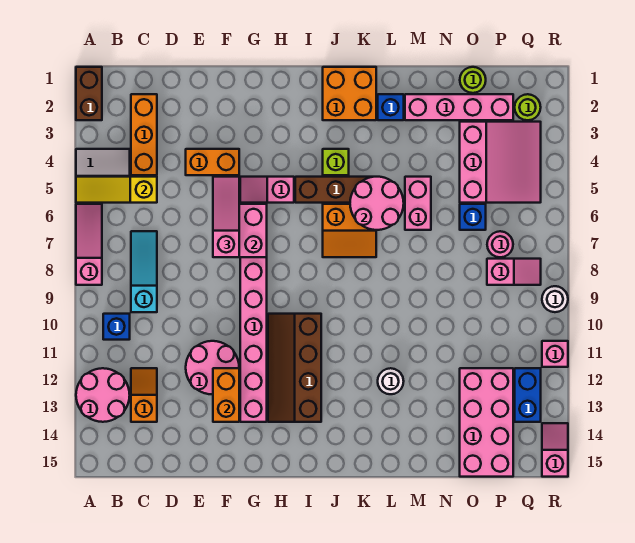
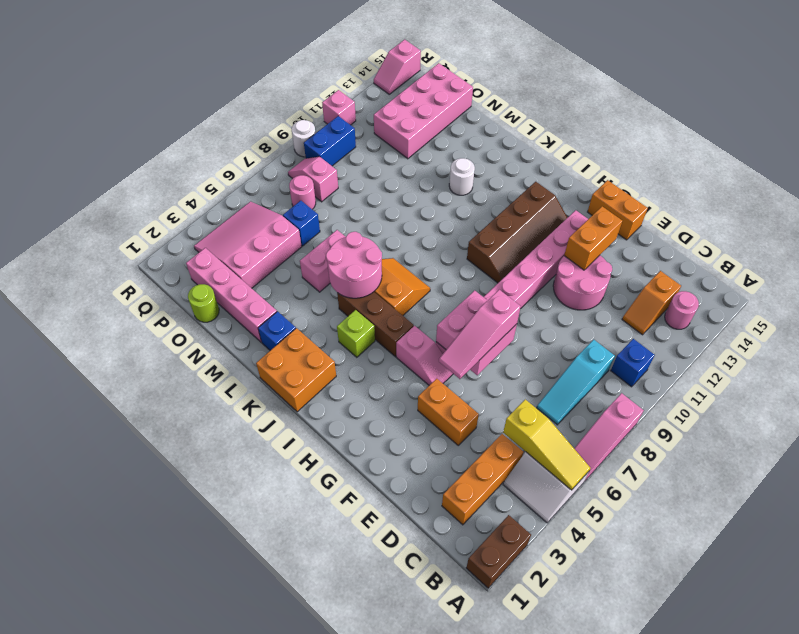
pink round brick A12:B13 level 1 -> pink round brick B13 level 1
none -> orange brick F15:G15 level 1
lime round brick Q2 level 1 -> none
blue brick Q12:Q13 level 1 -> blue brick Q9:Q10 level 1

